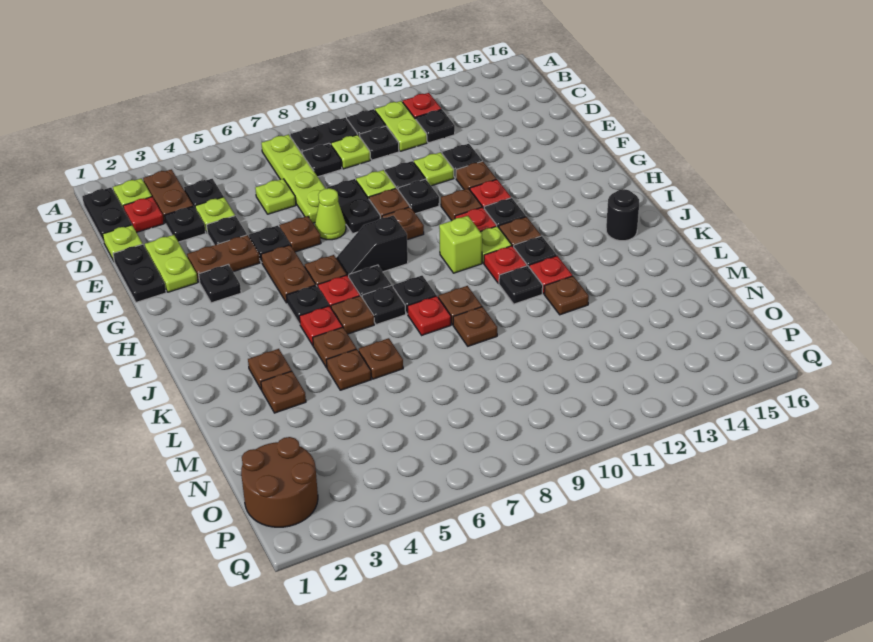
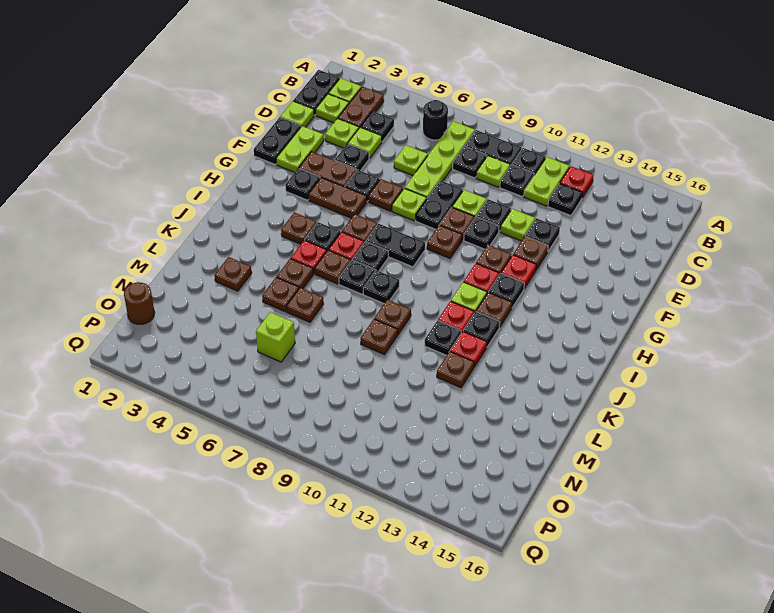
red plate C2 level 1 -> lime plate C2 level 1
black plate D3 level 1 -> lime plate D3 level 1
lime cone F7 level 1 -> lime plate F7 level 1
brown plate G5:H5 level 1 -> brown plate G4:G5 level 1
black slope H7:H8 level 1 top 8 -> black plate H7:H8 level 1
lime brick I10 level 1 -> lime brick N6 level 1
black round brick J15 level 1 -> black round brick B6 level 1
brown plate K3 level 1 -> brown plate I4 level 1
red plate K8 level 1 -> none
brown round brick O1:P2 level 1 -> brown round brick O1 level 1

